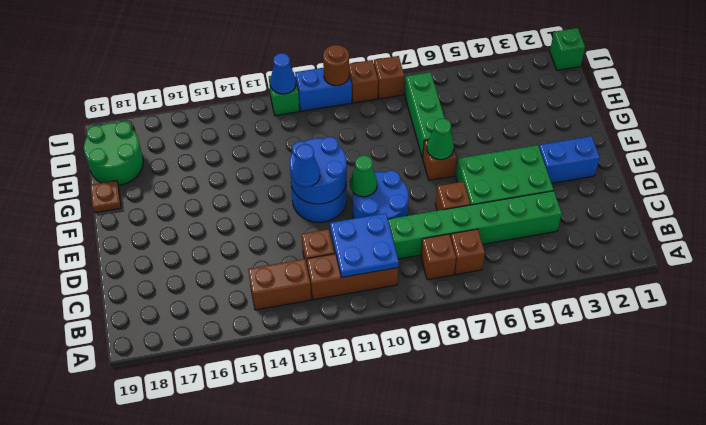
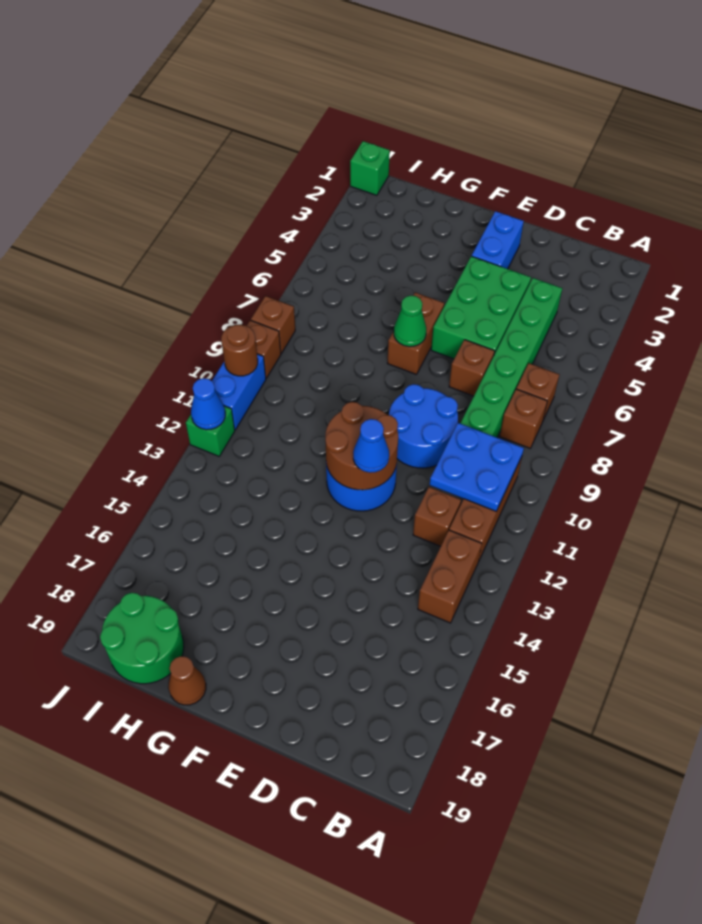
green cone E10 level 2 -> none
blue round brick E11:F12 level 2 -> brown round brick E11:F12 level 2
brown brick F7 level 1 -> brown brick F6:F7 level 1
green brick G7:I7 level 1 -> none
brown plate G19 level 1 -> brown cone G19 level 1

